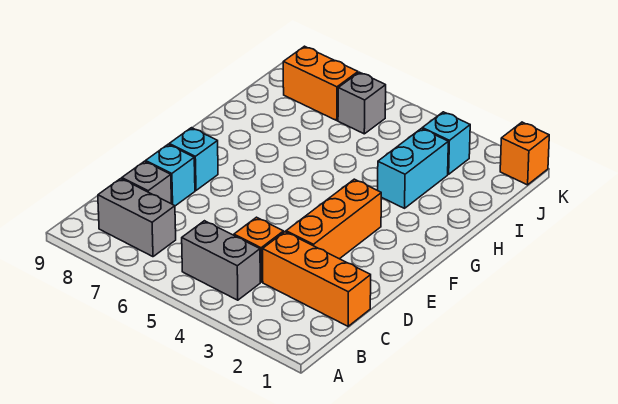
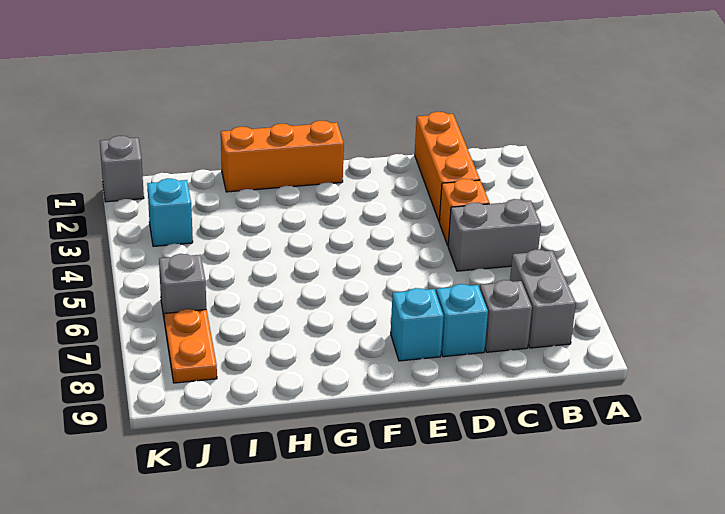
grey brick B4:B5 level 1 -> grey brick B5:C5 level 1
orange brick D3:F3 level 1 -> orange brick F1:H1 level 1
cyan brick H3:I3 level 1 -> none
orange brick J7:J8 level 1 -> orange plate J7:J8 level 1
orange brick K1 level 1 -> grey brick K1 level 1

